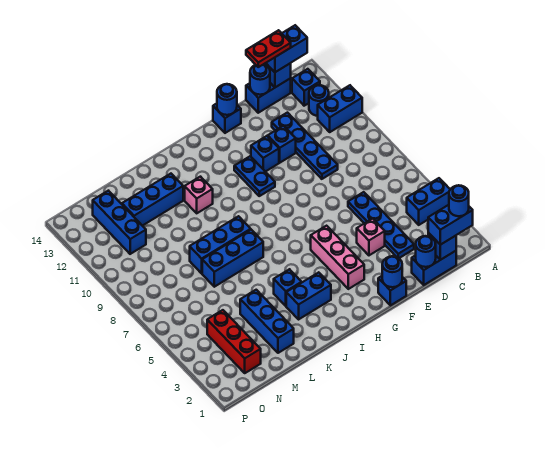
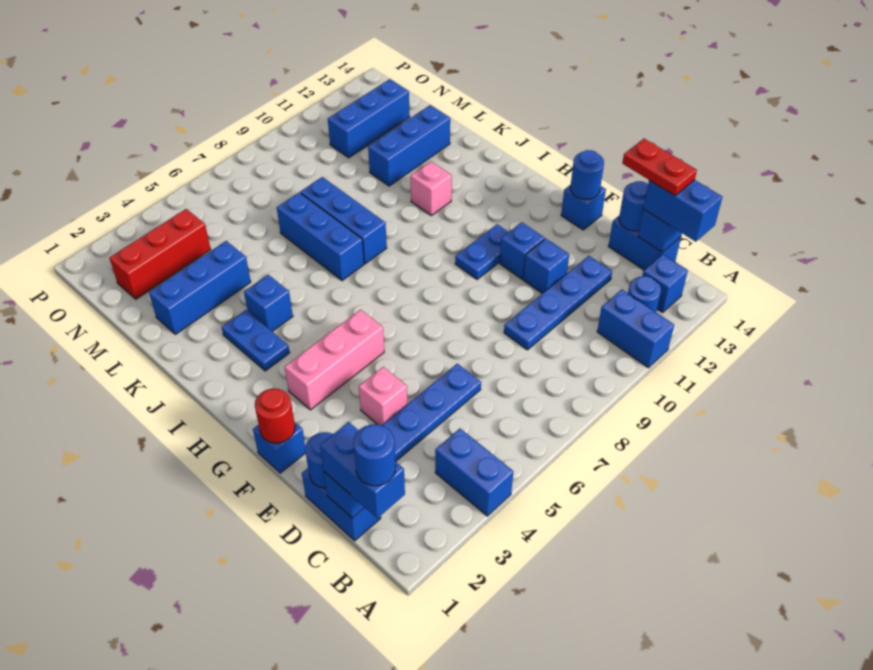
blue round brick F1 level 2 -> red round brick F1 level 2
blue brick I3:J3 level 1 -> blue plate I3:J3 level 1
blue brick K12:M12 level 1 -> blue brick L11:L13 level 1

